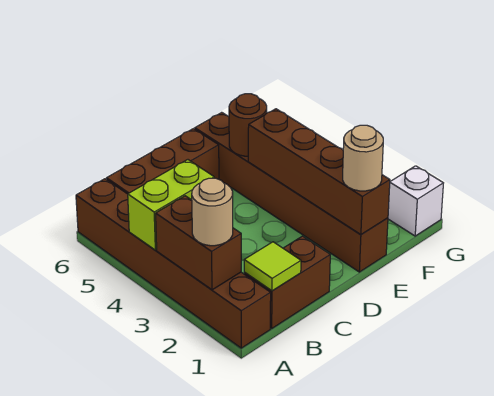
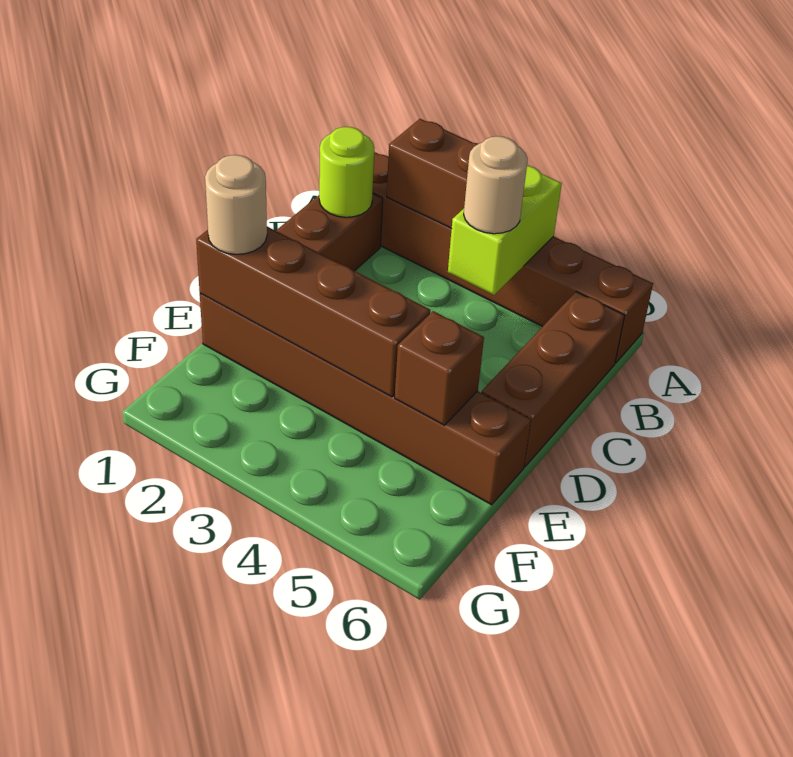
tan round brick A2 level 3 -> tan round brick B4 level 3
lime tile B1 level 2 -> lime round brick B1 level 2
brown round brick E5 level 2 -> brown brick E5 level 2
white brick G1 level 1 -> none

